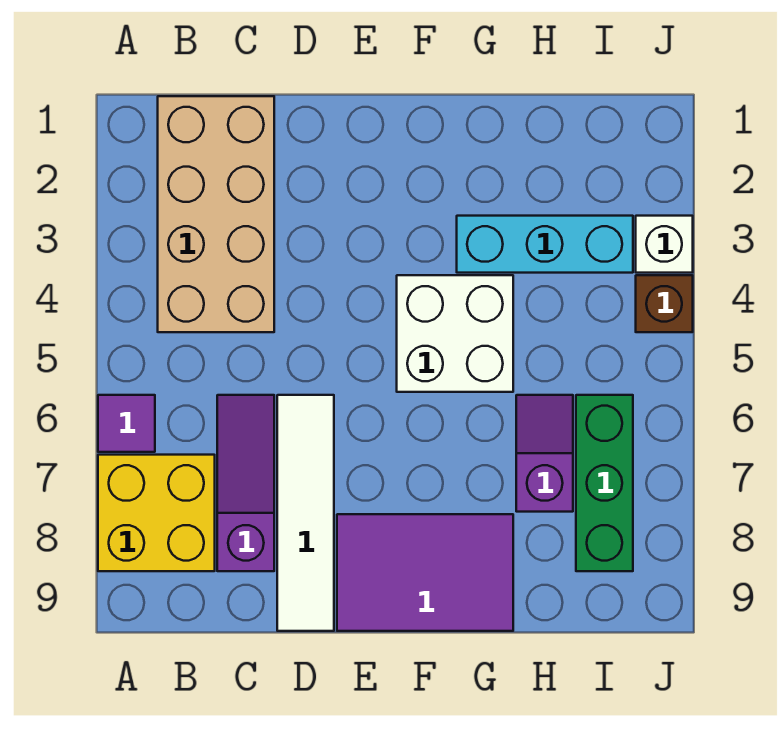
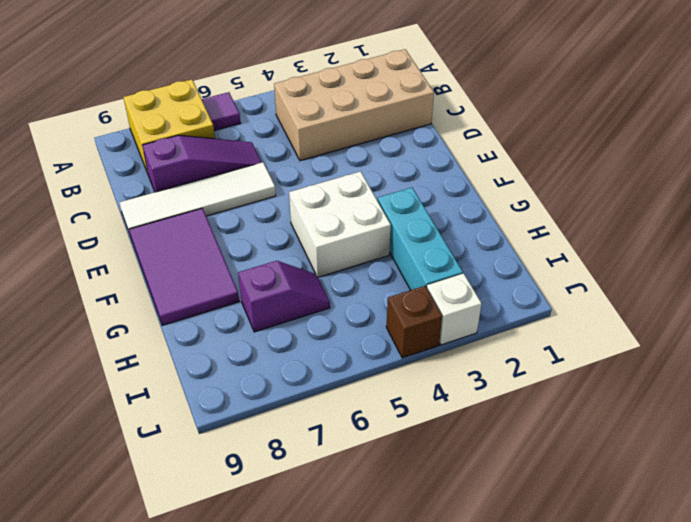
green brick I6:I8 level 1 -> none

